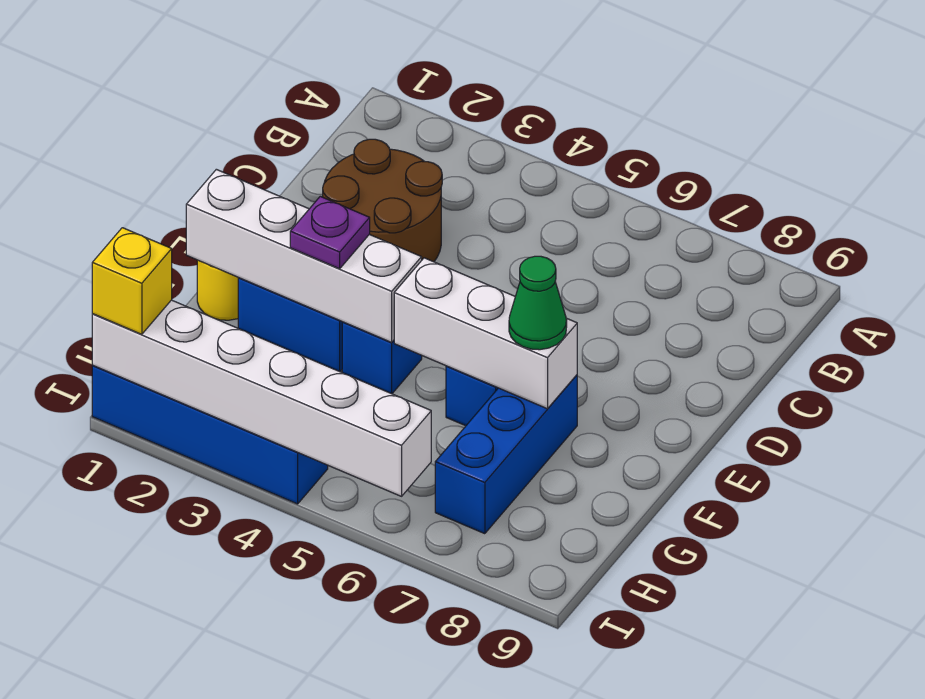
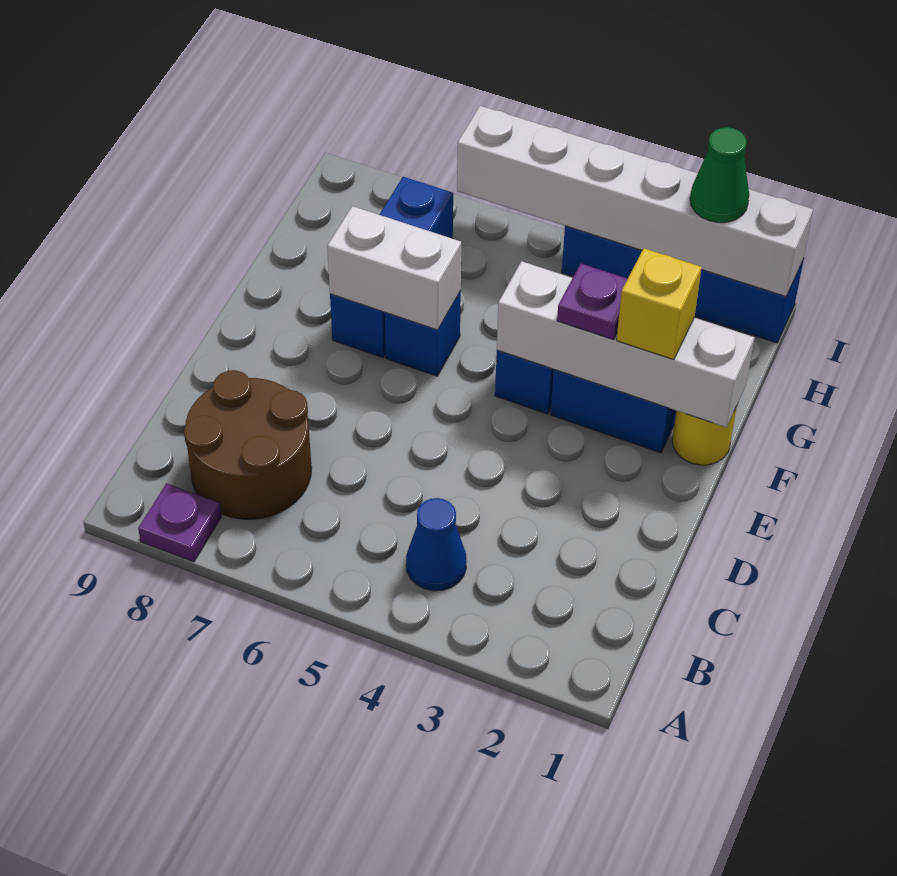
none -> purple plate A8 level 1
none -> blue cone B4 level 1
brown round brick C2:D3 level 1 -> brown round brick B7:C8 level 1
white brick F5:F7 level 2 -> white brick F6:F7 level 2
green cone F7 level 3 -> green cone I2 level 3
yellow brick I1 level 3 -> yellow brick F2 level 3

